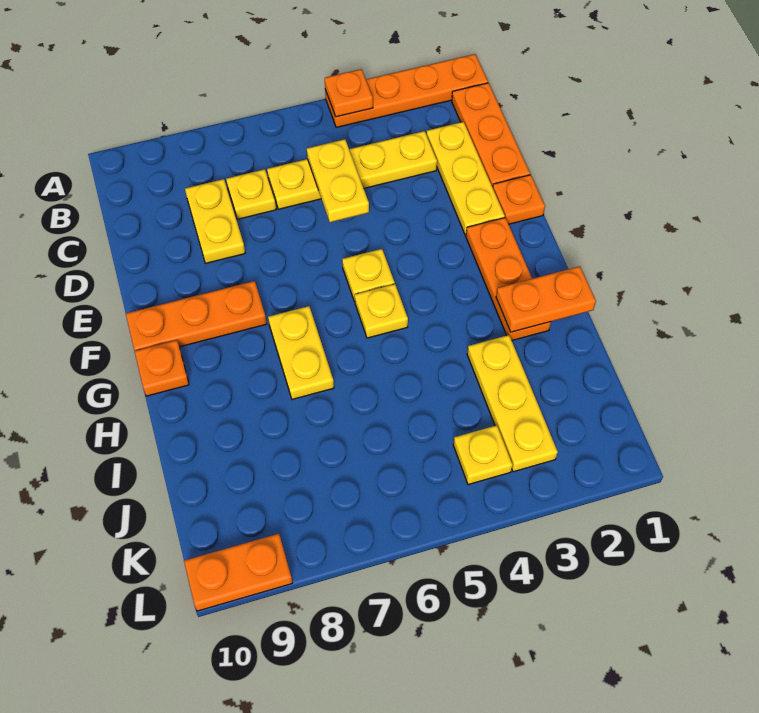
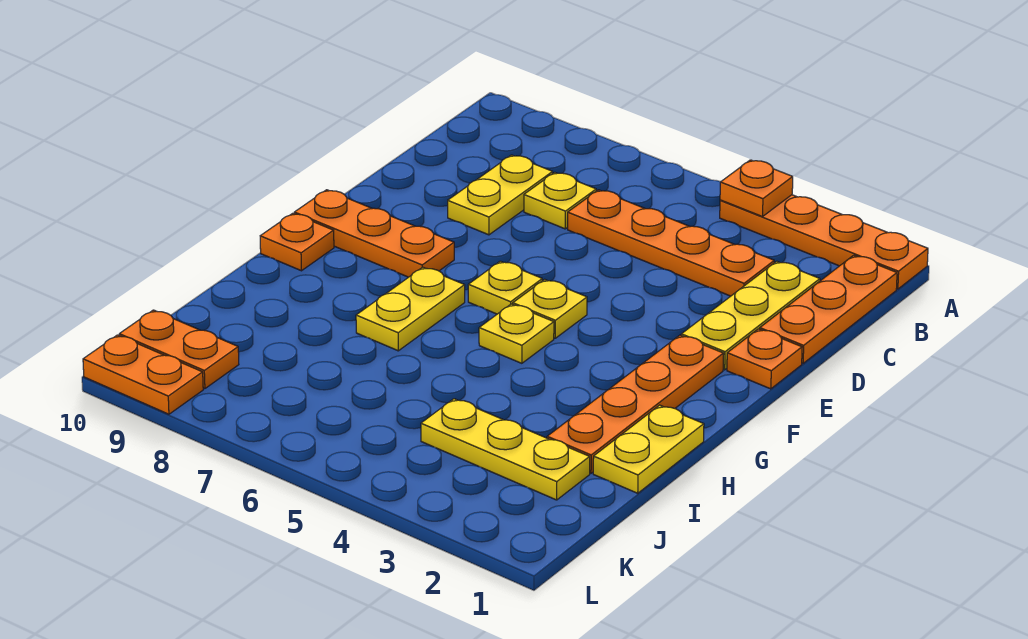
yellow plate C3:C6 level 1 -> orange plate C3:C6 level 1
yellow plate C5:D5 level 2 -> yellow plate H1:I1 level 1
orange plate F2:H2 level 1 -> orange plate F2:I2 level 1
orange plate H1:H2 level 2 -> orange plate K9:K10 level 1
yellow plate I3:K3 level 1 -> yellow plate J2:J4 level 1
yellow plate K4 level 1 -> yellow plate F6 level 1

